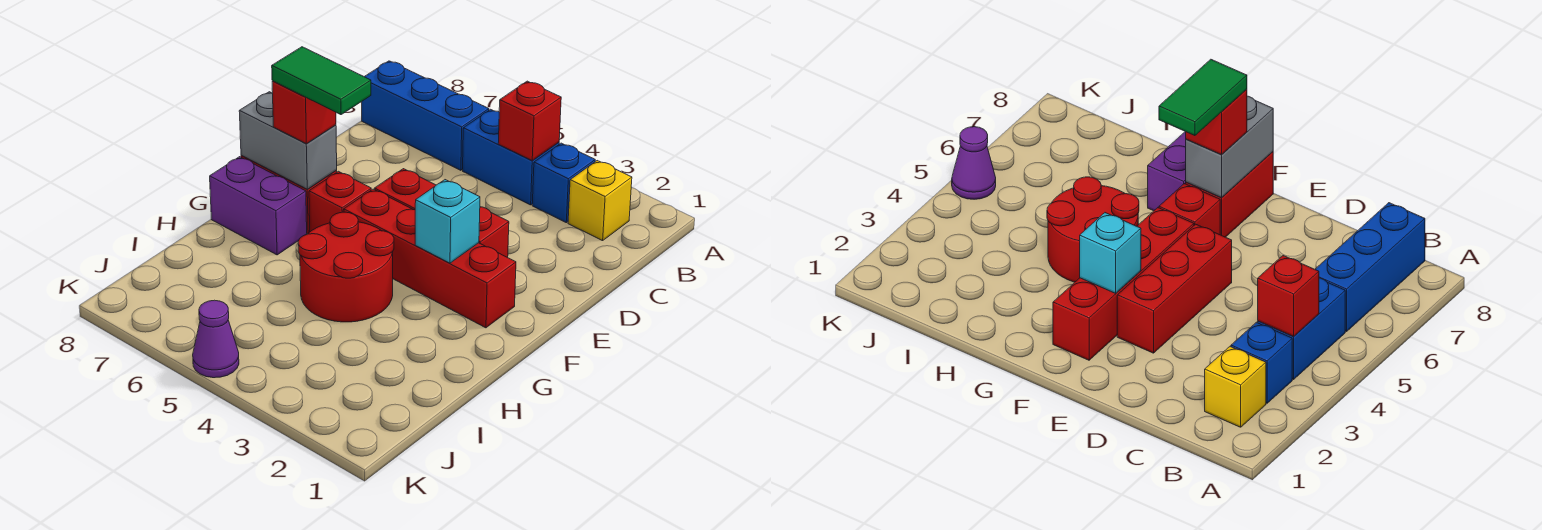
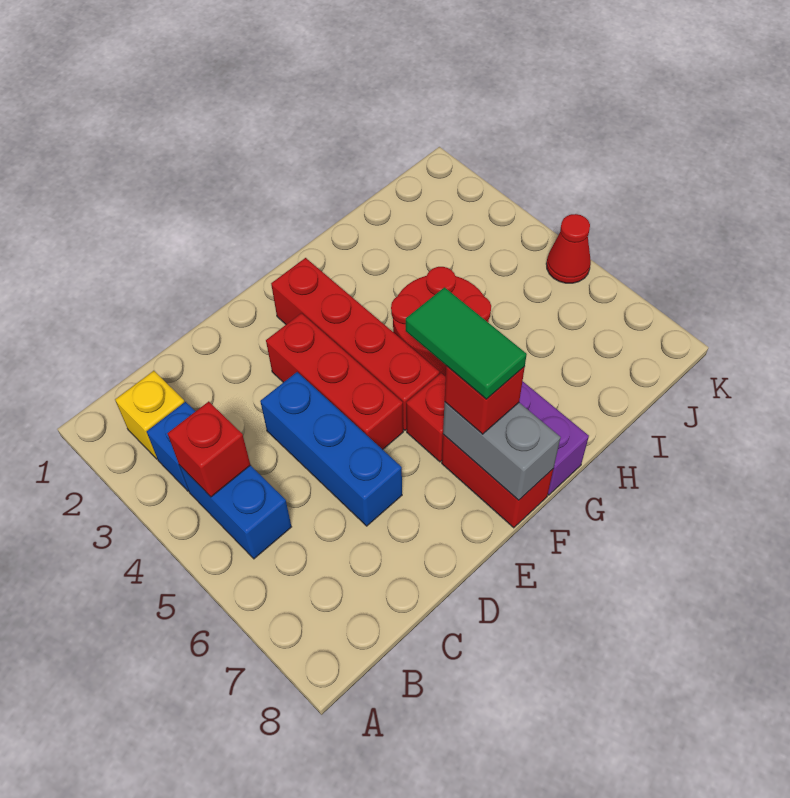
blue brick B6:B8 level 1 -> blue brick D4:D6 level 1
cyan brick F3 level 2 -> none
purple cone K5 level 1 -> red cone K5 level 1

